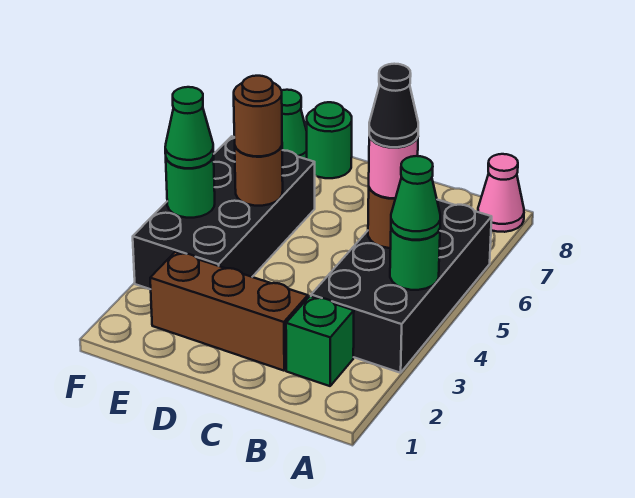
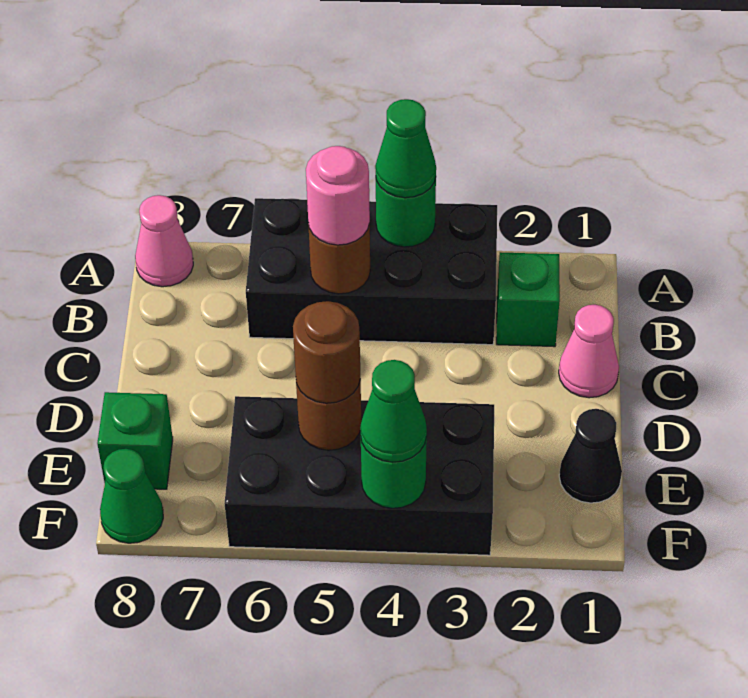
black cone B5 level 4 -> black cone E1 level 1
none -> pink cone C1 level 1
brown brick C2:E2 level 1 -> none
green round brick E8 level 1 -> green brick E8 level 1

